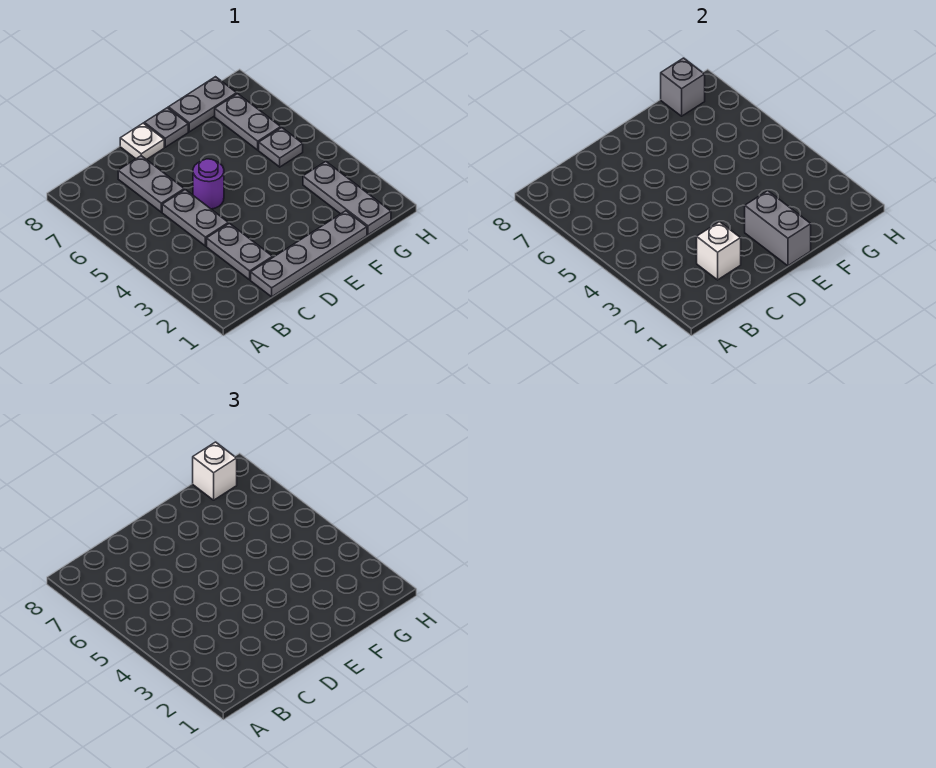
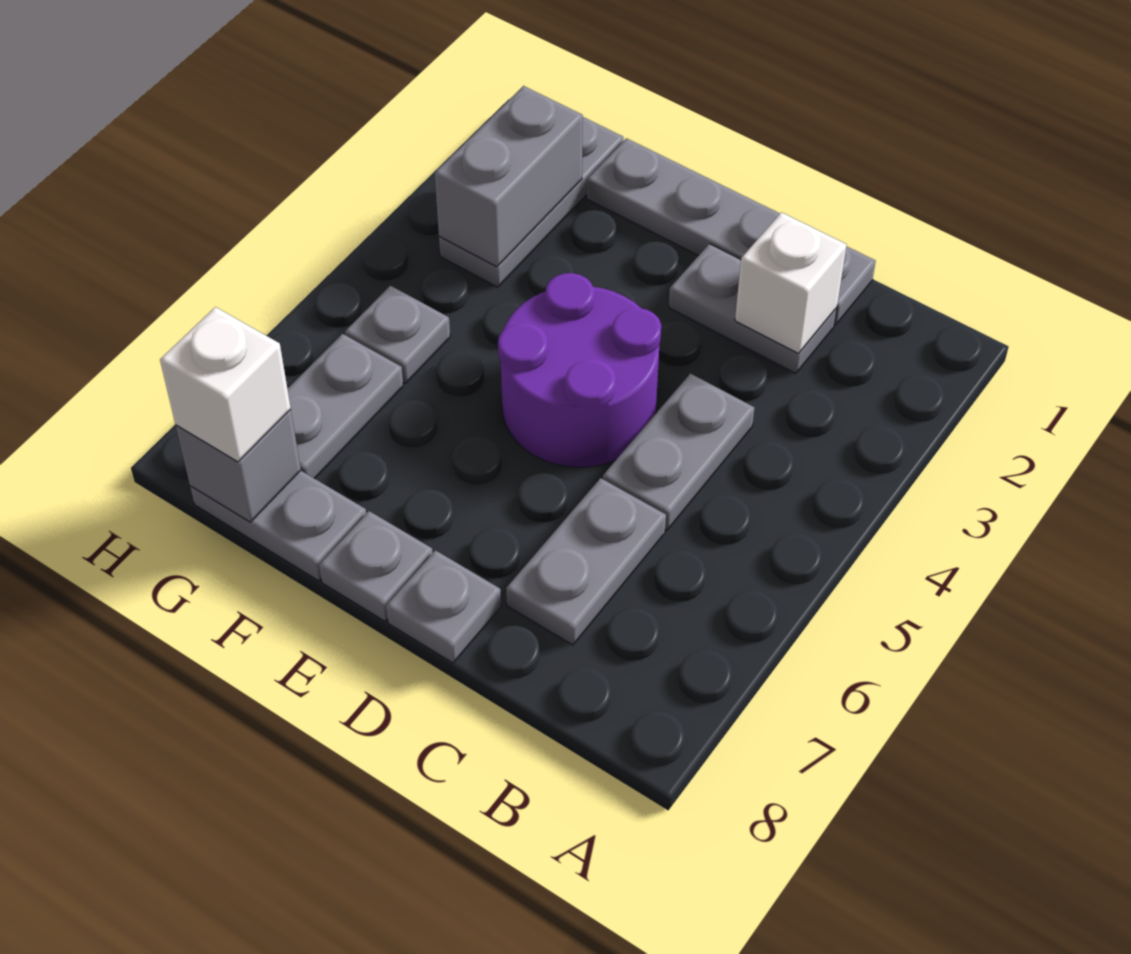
grey plate C2:C3 level 1 -> grey plate C2:D2 level 1
purple round brick D5 level 1 -> purple round brick D4:E5 level 1
white plate D8 level 1 -> grey plate D8 level 1
grey brick E1:E2 level 2 -> grey brick G2:G3 level 2

